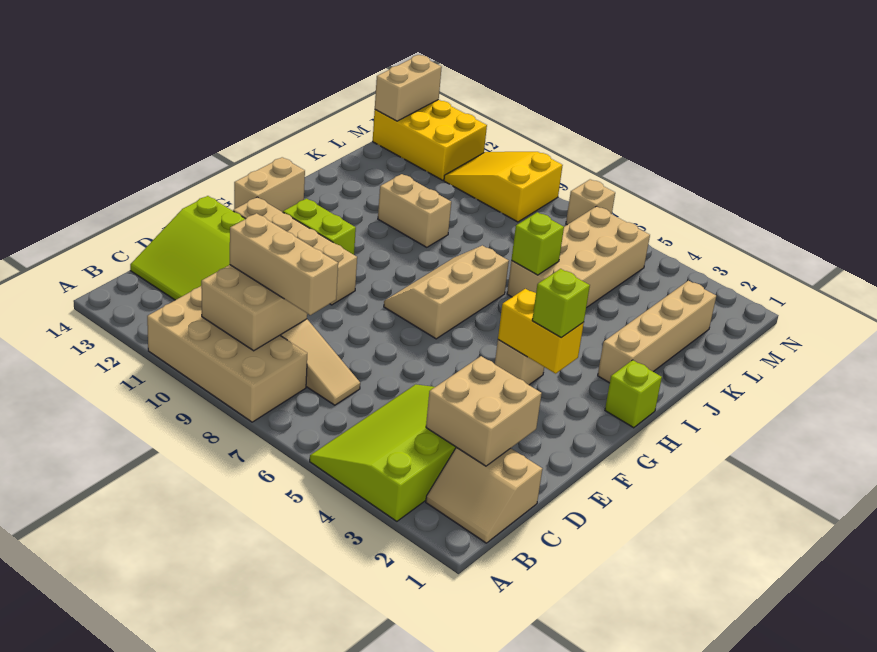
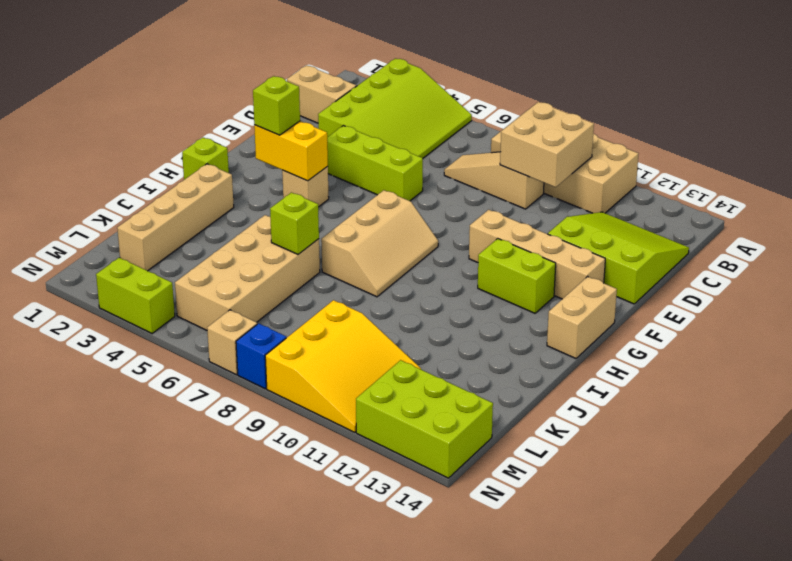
tan brick C2:D3 level 2 -> none
tan brick C8:C10 level 3 -> none
none -> lime brick E4:E6 level 1
tan brick J10:J11 level 1 -> none
yellow slope M9:N11 level 1 top 9 -> yellow slope L9:N11 level 1 top 9
yellow brick M12:N14 level 1 -> lime brick M12:N14 level 1
tan brick M14:N14 level 2 -> none
none -> lime brick N3:N4 level 1
none -> blue brick N8 level 1

